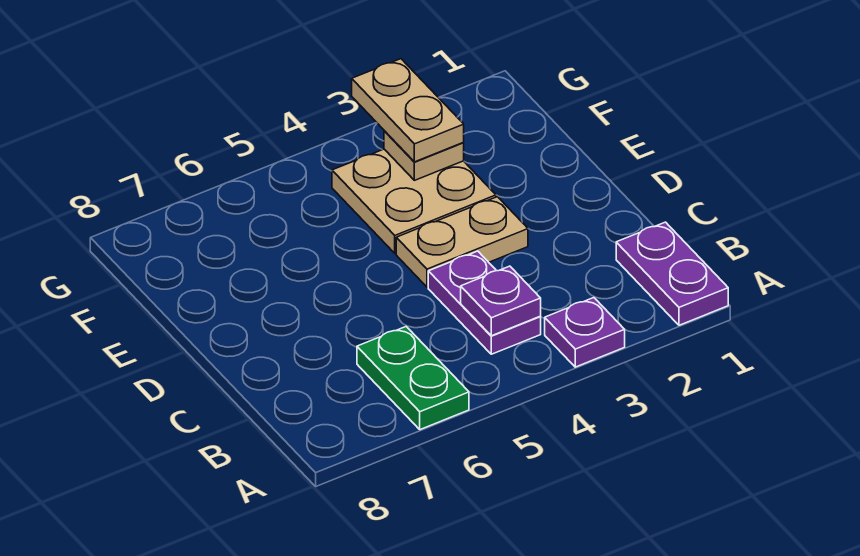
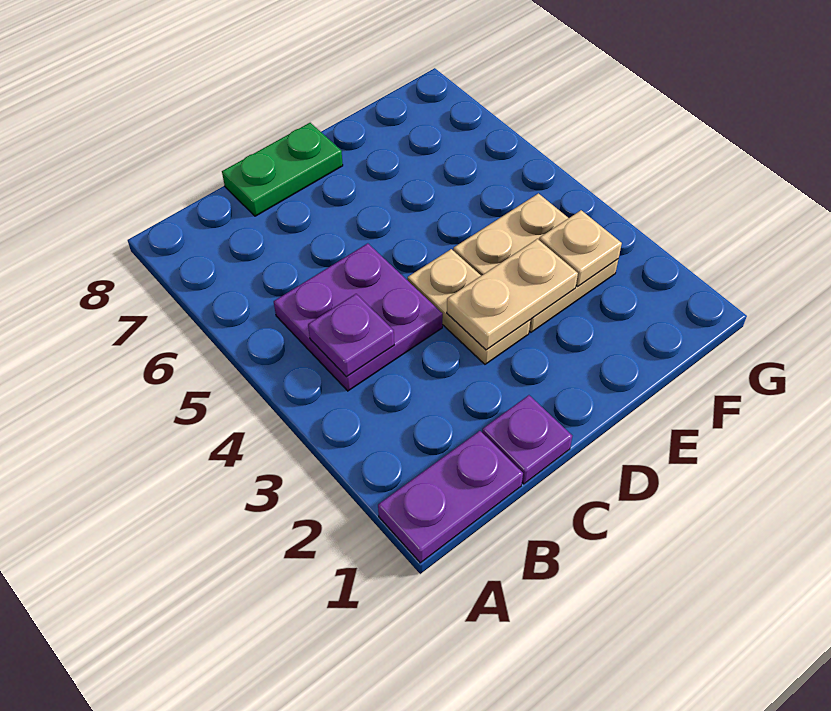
purple plate A3 level 1 -> purple plate C1 level 1
green plate A6:B6 level 1 -> green plate C8:D8 level 1
purple plate B4:C4 level 1 -> purple plate B4:C5 level 1
tan plate F3:G3 level 3 -> tan plate D3:E3 level 2

